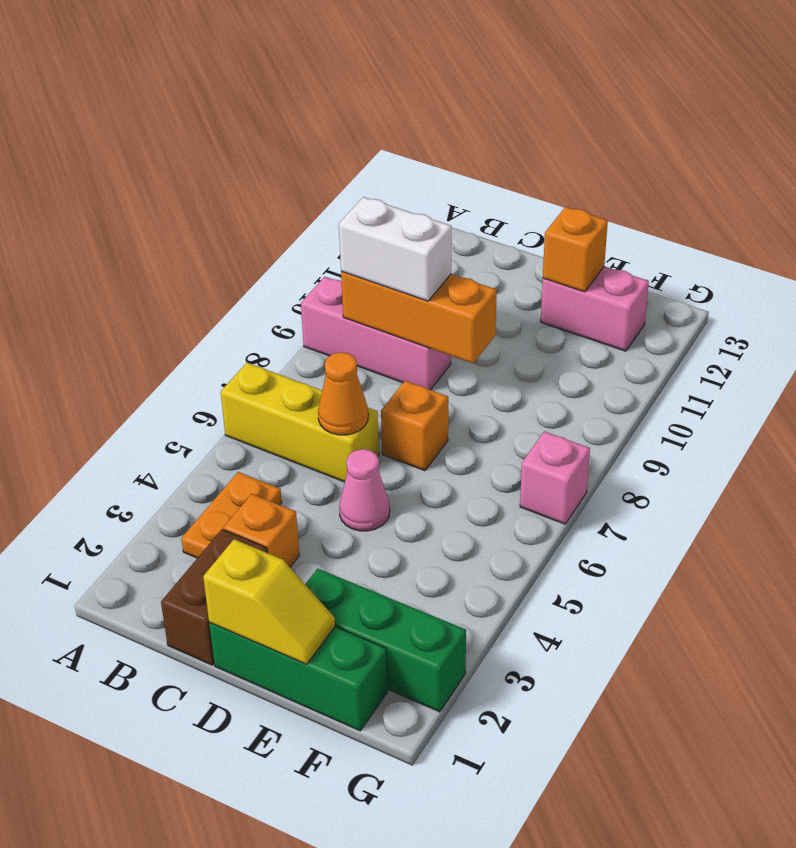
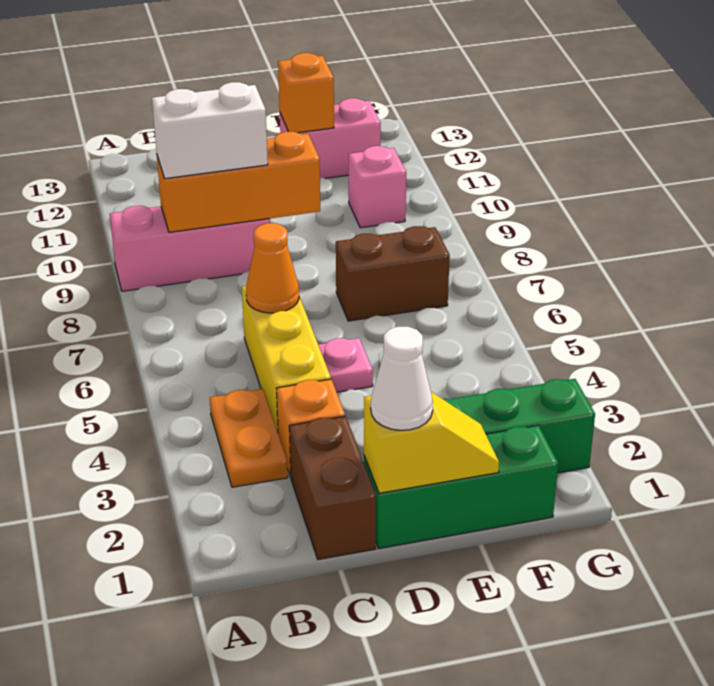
yellow brick A6:C6 level 1 -> yellow brick C4:C6 level 1
none -> white cone D1 level 3
pink cone D5 level 1 -> pink plate D5 level 1
orange brick D7 level 1 -> none
none -> brown brick E7:F7 level 1
pink brick G7 level 1 -> pink brick F10 level 1

